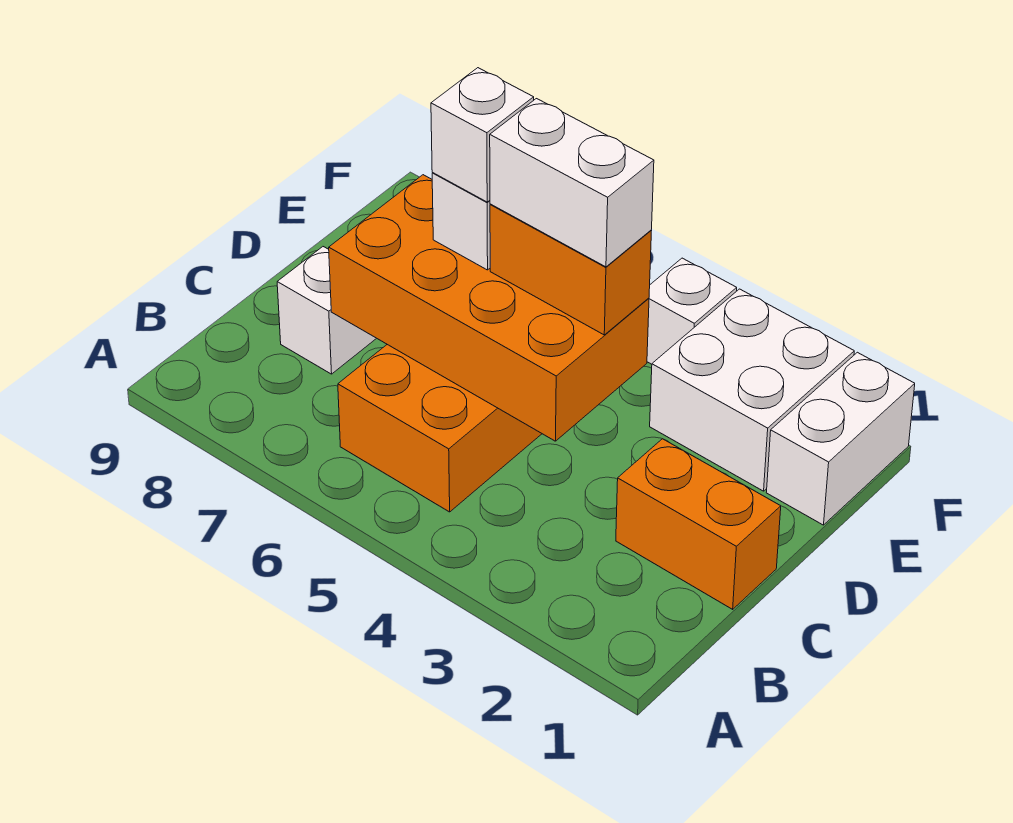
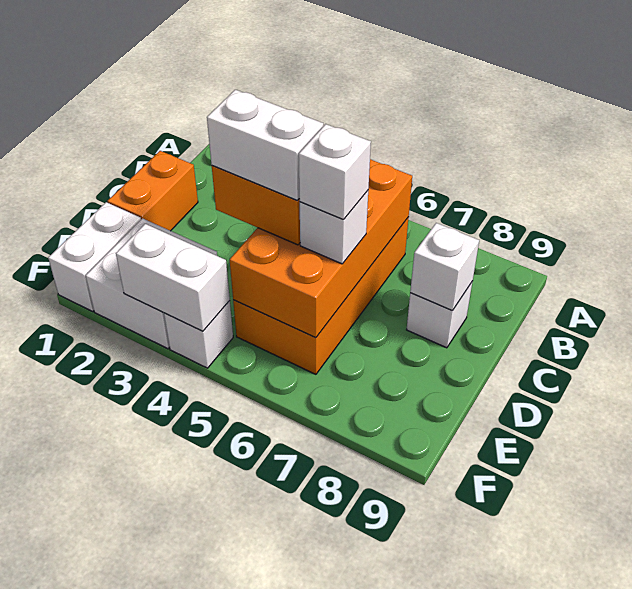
orange brick C1:C2 level 1 -> orange brick C1:D1 level 1
orange brick C4:D7 level 2 -> orange brick B5:E6 level 2
none -> white brick C8 level 2
none -> white brick F3:F4 level 2

